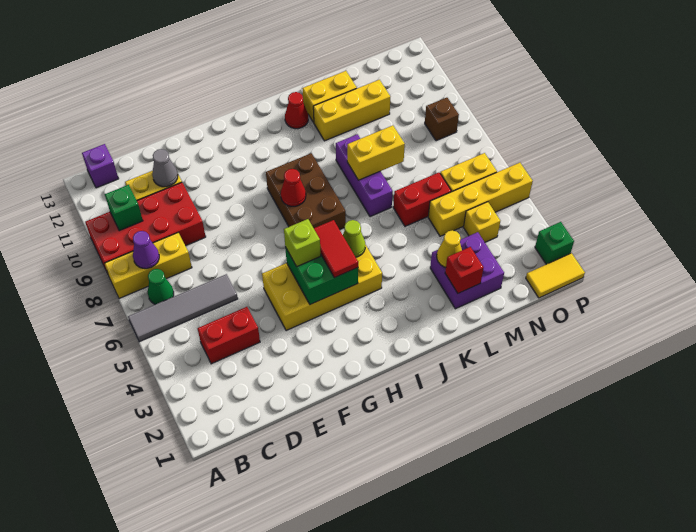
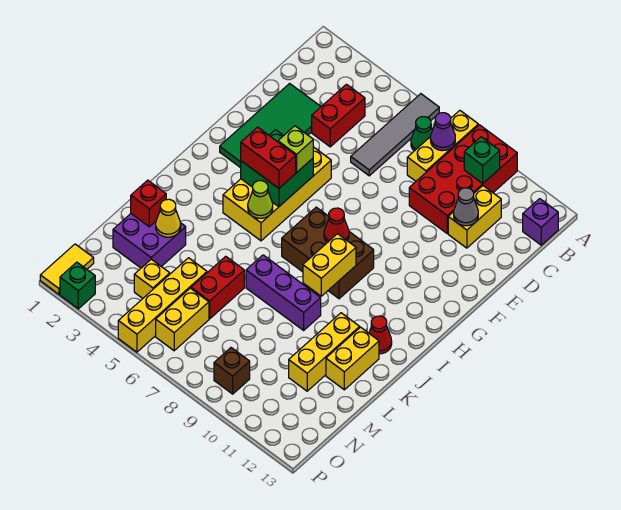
none -> green tile D2:G3 level 1
red tile H4:H5 level 3 -> red brick H4:H5 level 3
yellow brick K8:L8 level 2 -> yellow brick I9:J9 level 2

